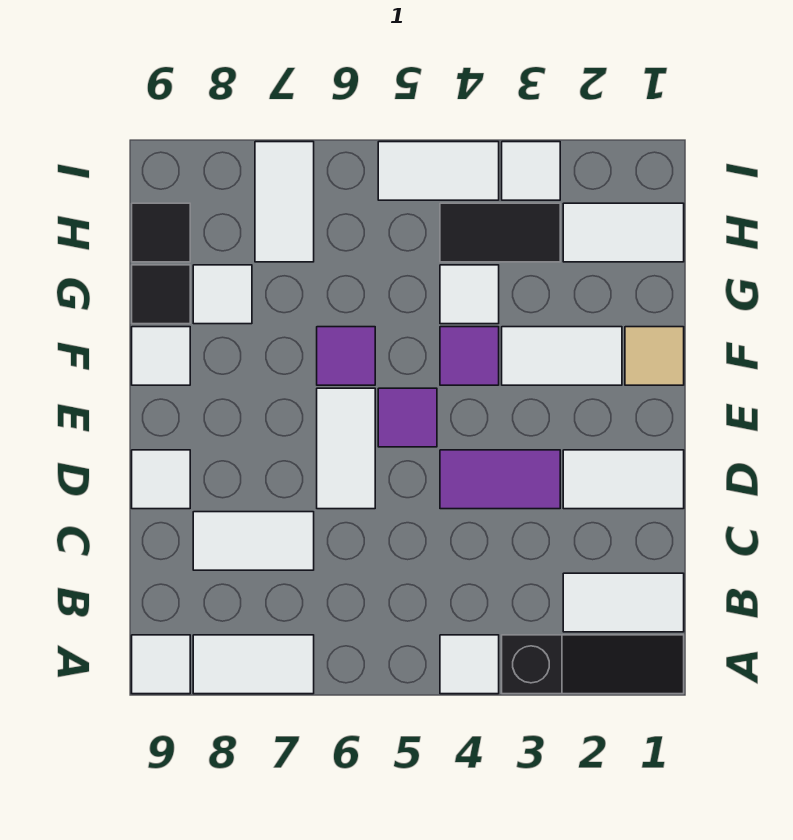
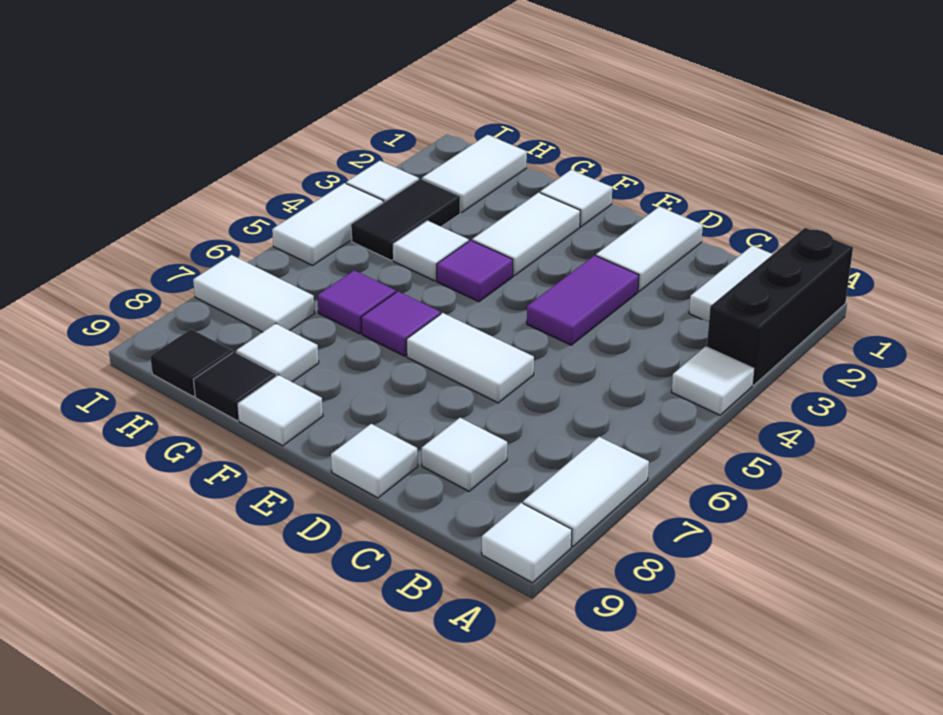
black slope A1:A3 level 1 top 3 -> black brick A1:A3 level 1
white tile C7:C8 level 1 -> white tile C8 level 1
purple tile E5 level 1 -> purple tile G6 level 1
tan tile F1 level 1 -> white tile F1 level 1

